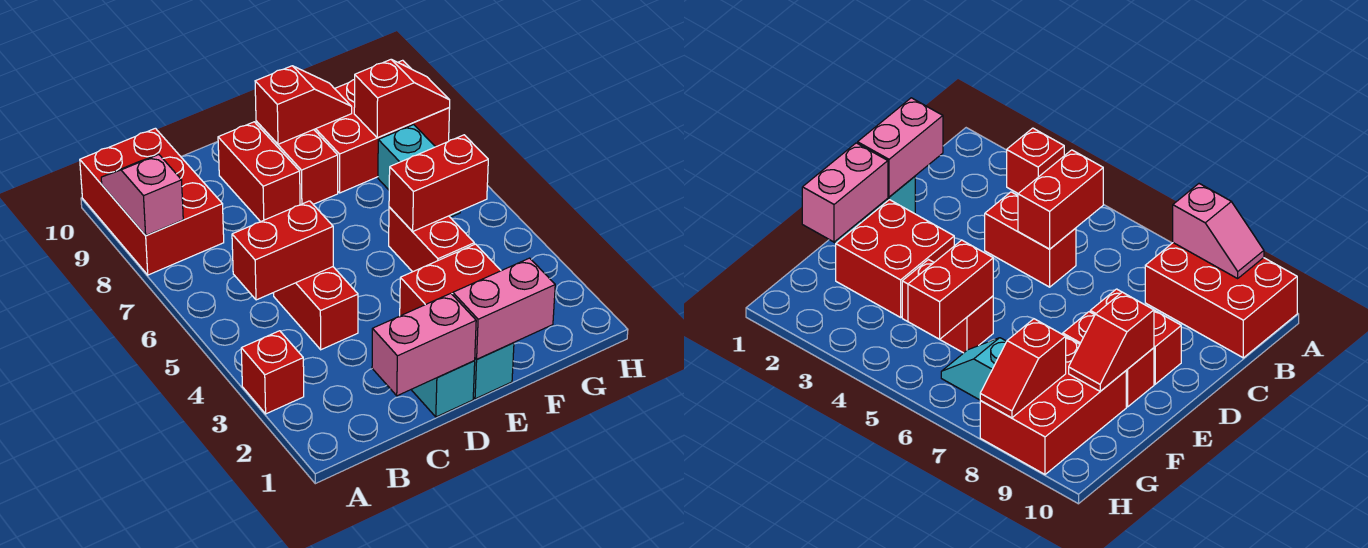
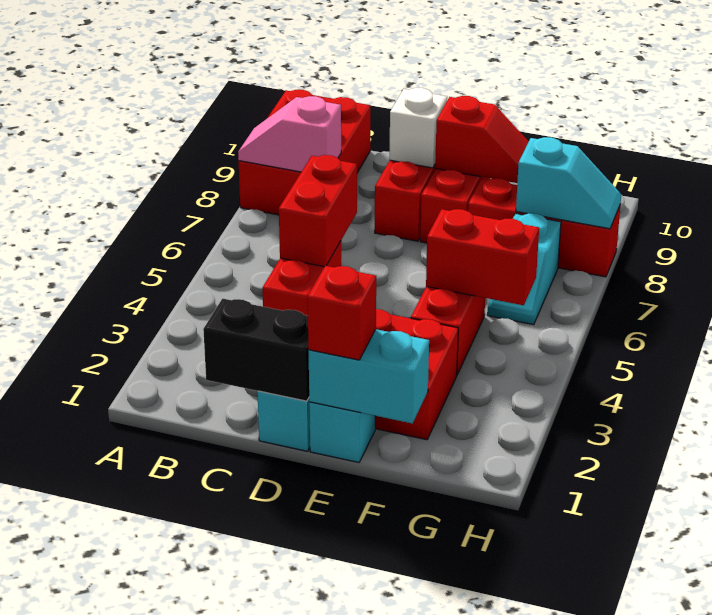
red brick A3 level 1 -> red brick E1 level 3
pink slope A8:A9 level 2 top 8 -> pink slope A8:B8 level 2 top B
red brick B5:C5 level 2 -> red brick C5:C6 level 2
pink brick C1:D1 level 2 -> black brick C1:D1 level 2
none -> white brick D9 level 2
pink brick E1:F1 level 2 -> cyan brick E1:F1 level 2
red brick F8:H9 level 1 -> red brick F8:H8 level 1
red slope G8:H8 level 2 top G -> cyan slope G8:H8 level 2 top G

